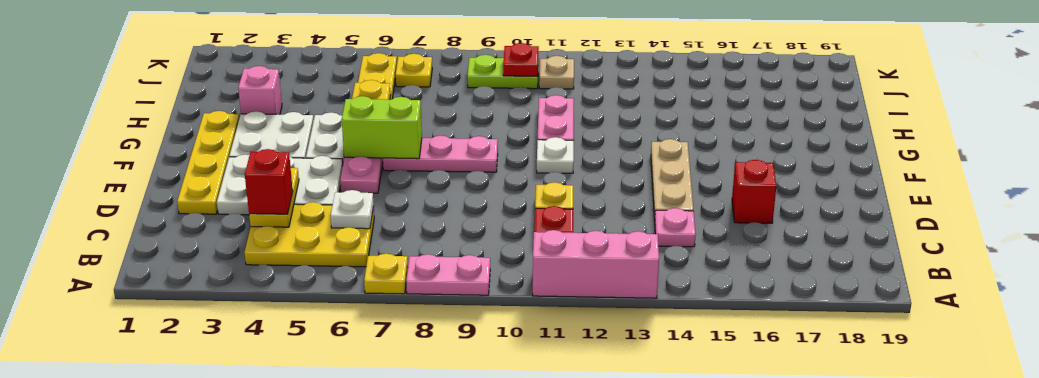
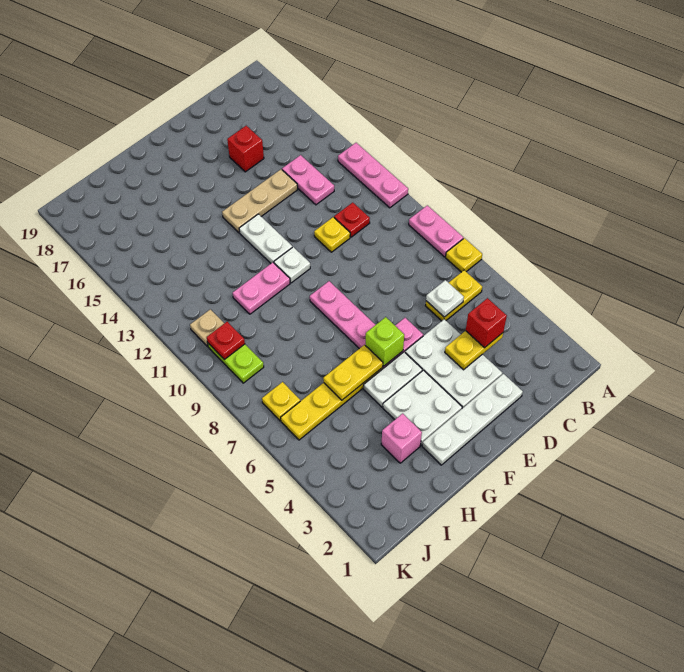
pink brick A11:A13 level 1 -> pink plate A11:A13 level 1
yellow plate B4:C6 level 1 -> yellow plate B6:C6 level 1
pink plate C14 level 1 -> pink plate C13:C14 level 1
yellow plate D2:G2 level 1 -> white plate D2:G2 level 1
lime brick F6:F7 level 2 -> lime brick F6 level 2
none -> white plate F12:F13 level 1

